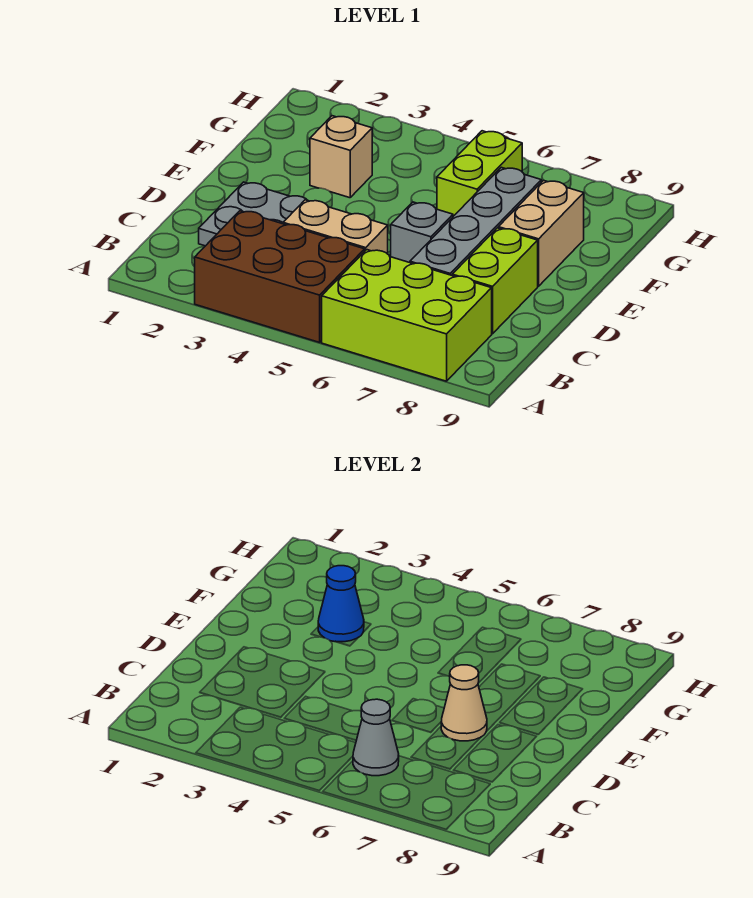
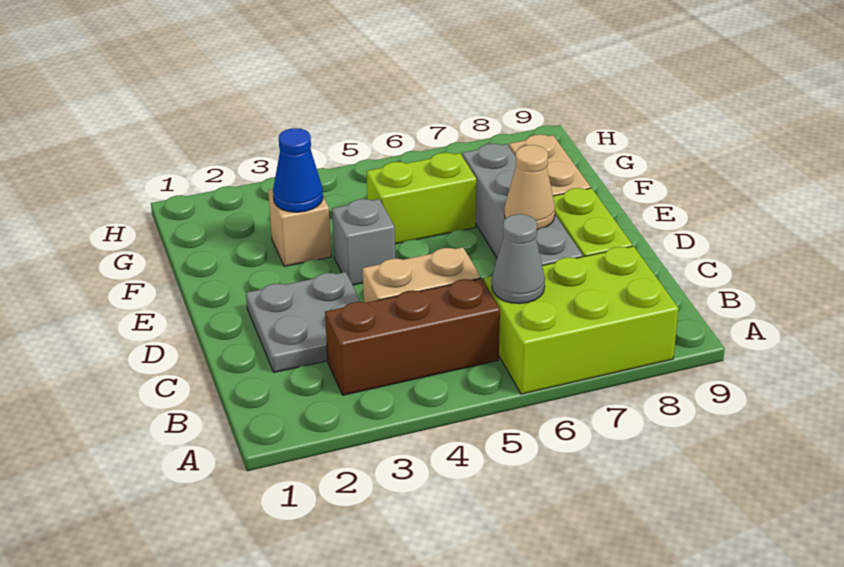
brown brick A3:B5 level 1 -> brown brick B3:B5 level 1
grey brick D6 level 1 -> grey brick E4 level 1
lime brick F6:G6 level 1 -> lime brick F5:F6 level 1

